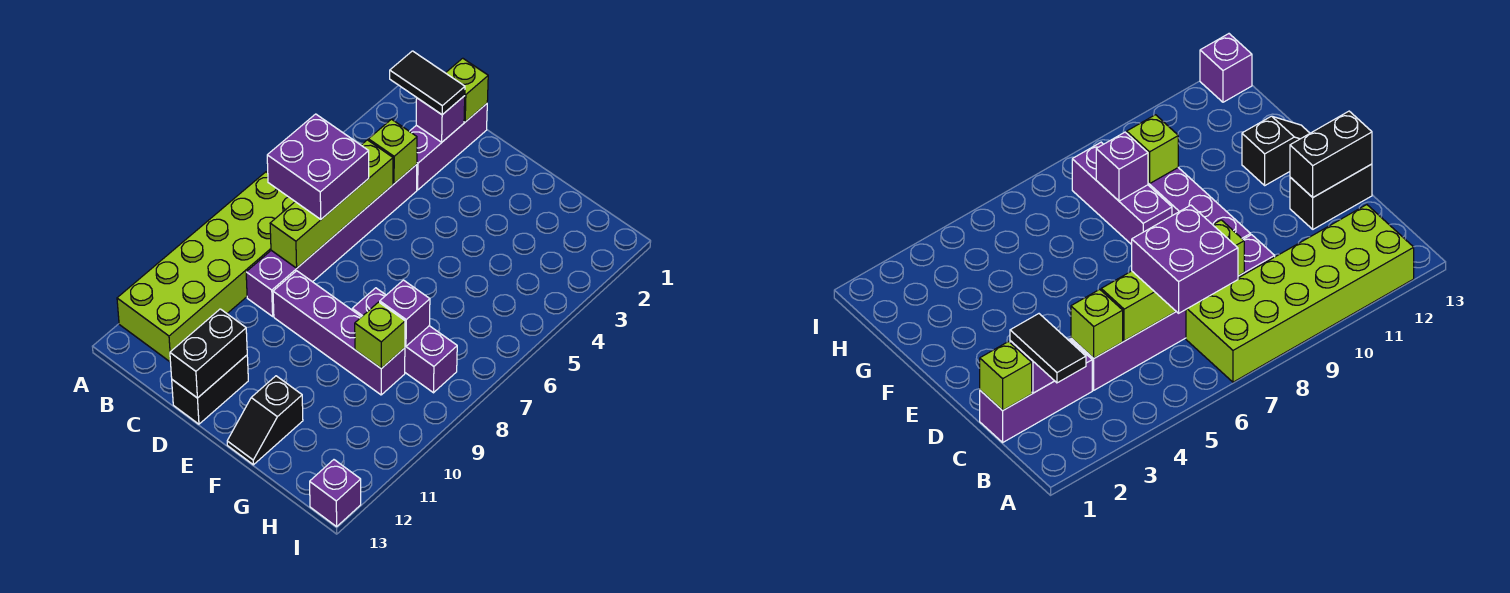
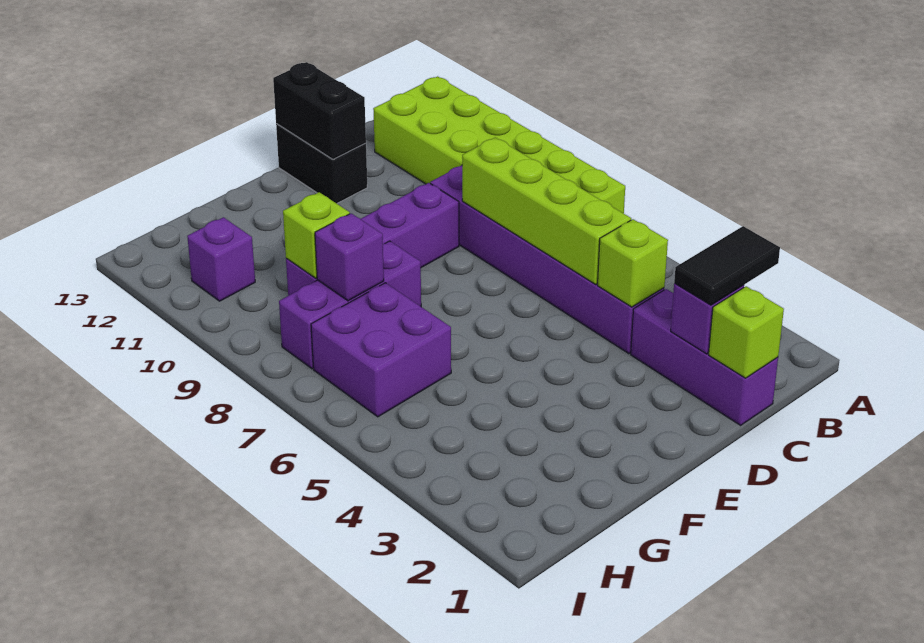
purple brick B6:C7 level 3 -> purple brick G6:H7 level 1
black slope F12:F13 level 1 top 12 -> none
purple brick I13 level 1 -> purple brick H11 level 1

